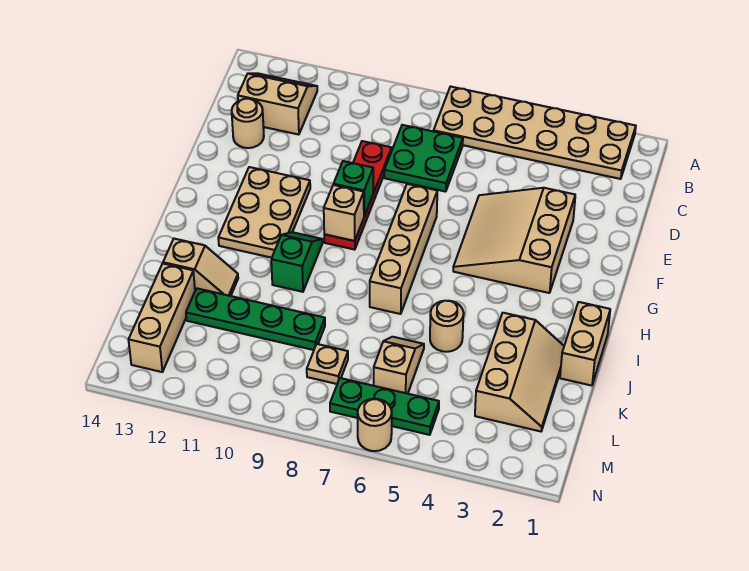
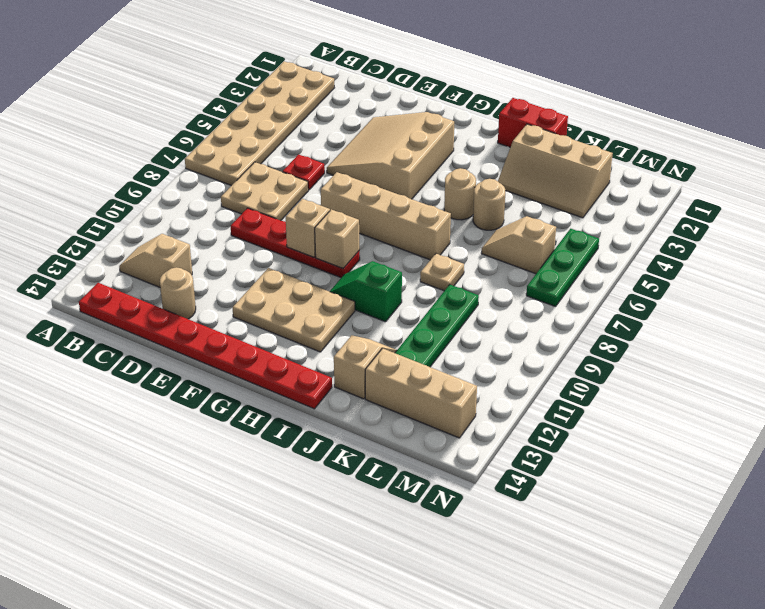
tan slope B12:C13 level 1 top C -> tan slope B12:C12 level 1 top C
none -> red plate B14:I14 level 1
green plate C7:D8 level 1 -> tan plate C7:D8 level 1
none -> red plate D6 level 1
tan slope E3:G5 level 1 top 3 -> tan slope E3:G5 level 1 top G
green brick F9 level 2 -> tan brick F9 level 2
tan brick I1:J1 level 1 -> red brick I1:J1 level 1
tan slope J2:L3 level 1 top 3 -> tan slope J2:L3 level 1 top 2
tan plate L8 level 1 -> tan plate J8 level 1
tan round brick N6 level 1 -> tan round brick I5 level 1

